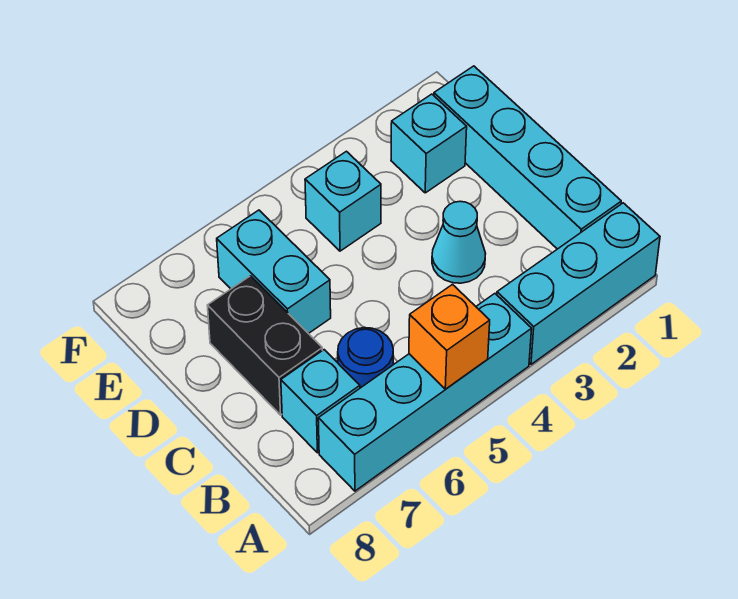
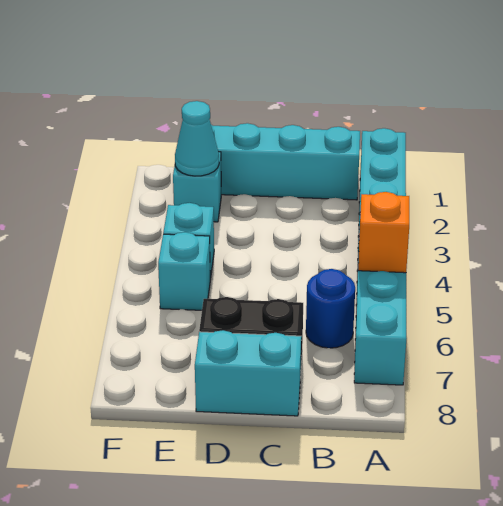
cyan brick B7 level 1 -> cyan brick E5 level 1
cyan cone C3 level 1 -> cyan cone E2 level 2
cyan brick D6:E6 level 1 -> cyan brick C8:D8 level 1

